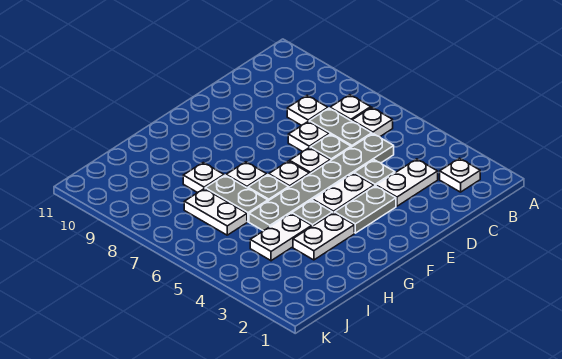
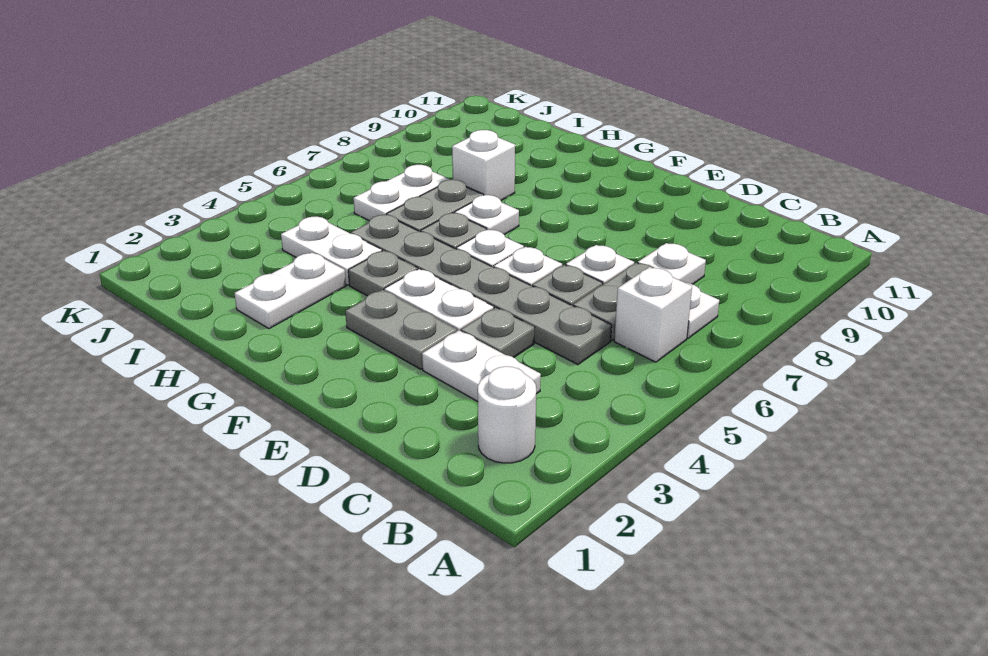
white plate B2 level 1 -> white round brick B2 level 1
white plate B6 level 1 -> white brick B6 level 1
white plate G3:H3 level 1 -> white plate H2:H3 level 1
white plate H8 level 1 -> white brick H8 level 1

